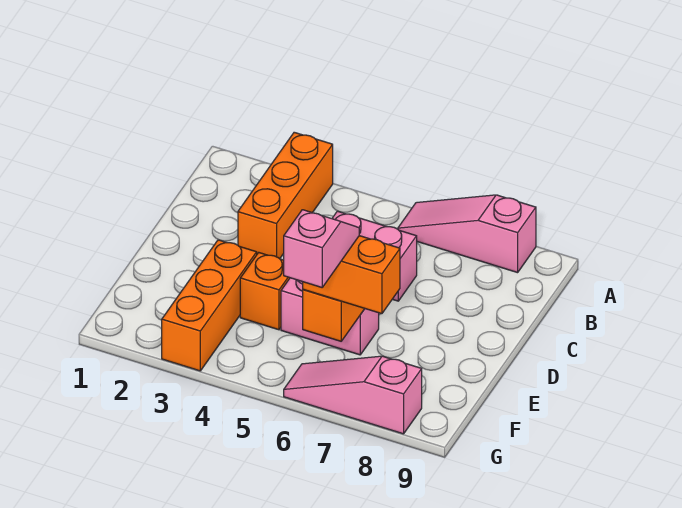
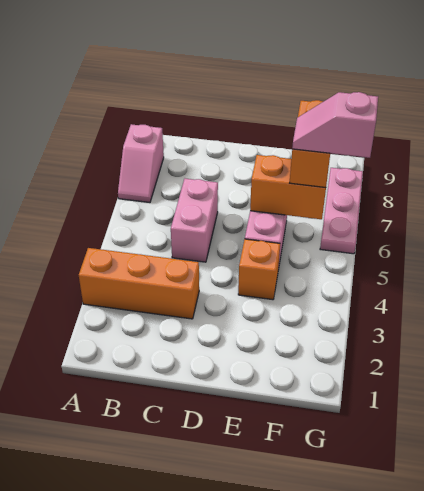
pink slope A6:A8 level 1 top 8 -> pink slope A7:A8 level 1 top 8
orange brick E3:G3 level 1 -> none
pink slope G6:G8 level 1 top 8 -> pink plate G6:G8 level 1

